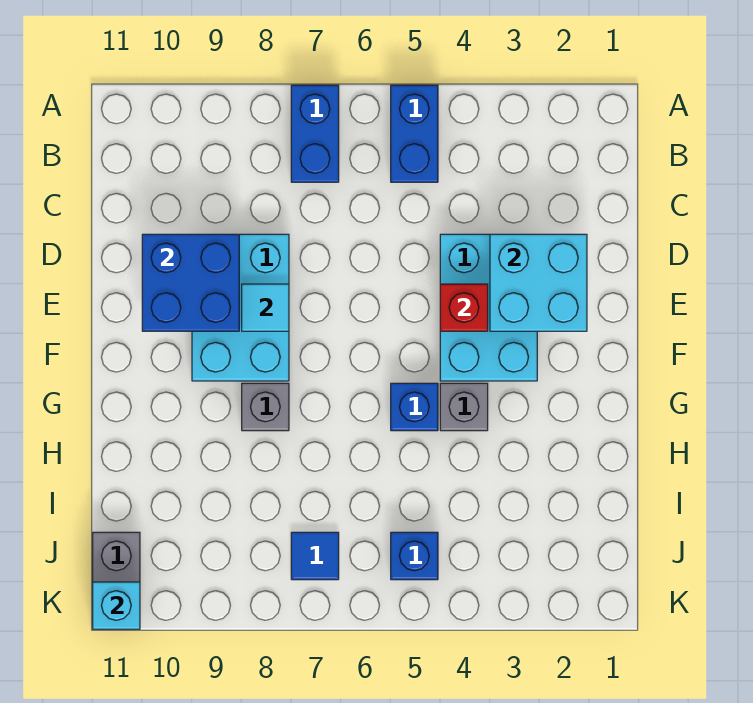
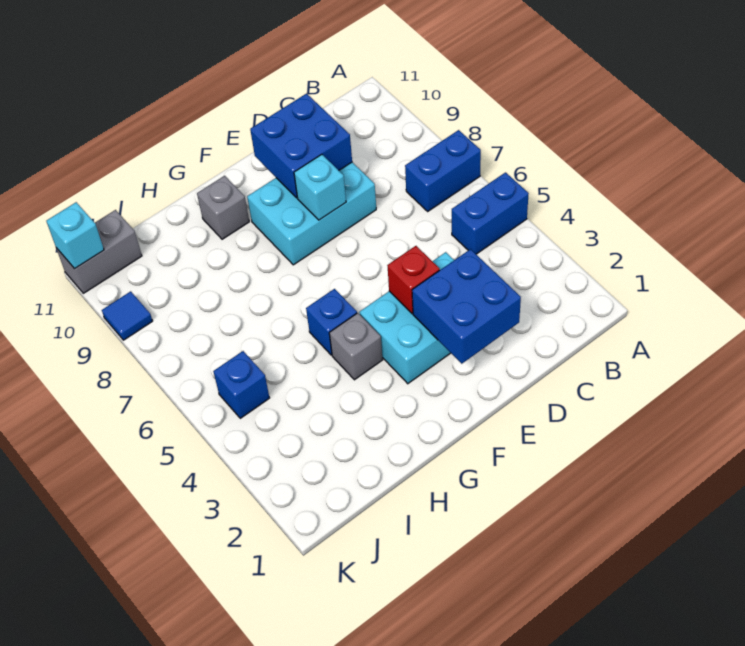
cyan brick D2:E3 level 2 -> blue brick D2:E3 level 2
cyan tile E8 level 2 -> cyan brick E8 level 2
grey brick G8 level 1 -> grey brick G10 level 1
blue tile J7 level 1 -> blue tile K9 level 1

